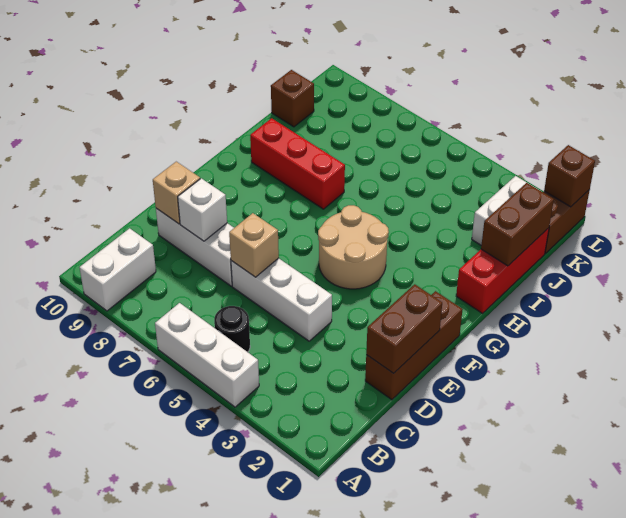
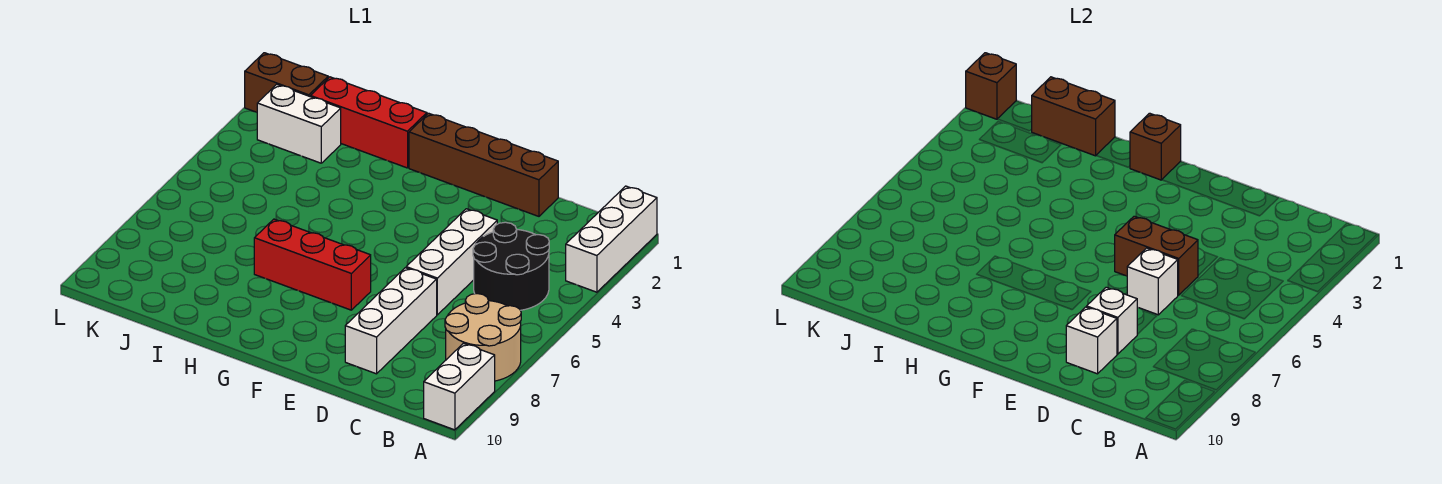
white brick A4:A6 level 1 -> white brick A1:A3 level 1
white brick A9:B9 level 1 -> white brick A9:A10 level 1
black round brick B5 level 1 -> black round brick B4:C5 level 1
brown brick D1:F1 level 1 -> brown brick D1:G1 level 1
brown brick D1:E1 level 2 -> brown brick D5:E5 level 2
tan brick D6 level 2 -> white brick D6 level 2
tan brick D9 level 2 -> white brick D9 level 2
tan round brick F4:G5 level 1 -> tan round brick A7:B8 level 1
red brick H7:H9 level 1 -> red brick F7:H7 level 1
brown brick J10 level 1 -> brown brick G1 level 2

